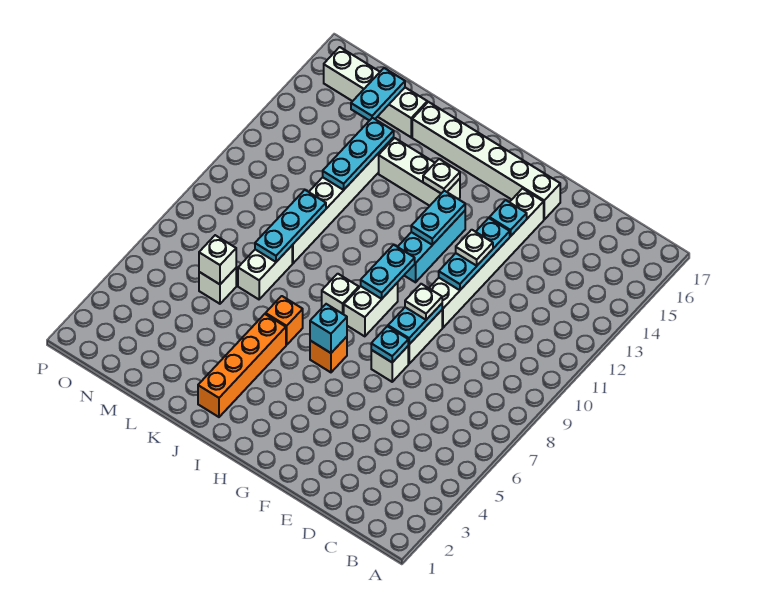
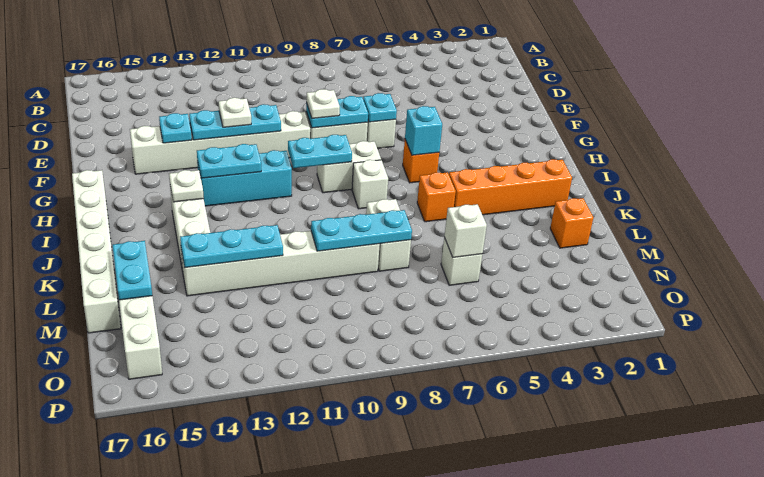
white brick F16:K16 level 1 -> white brick H17:M17 level 1
none -> orange brick L2 level 1
white brick L7:L8 level 1 -> white brick K8:L8 level 1
cyan plate M15:M16 level 2 -> cyan plate L16:M16 level 2

